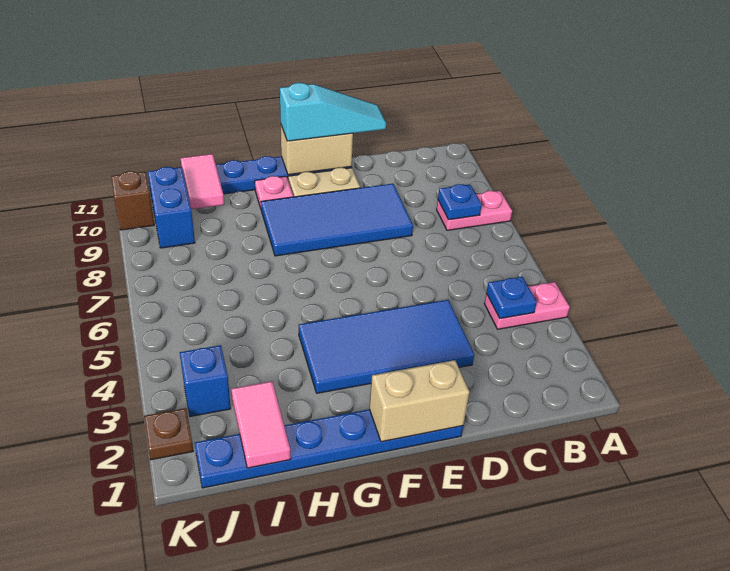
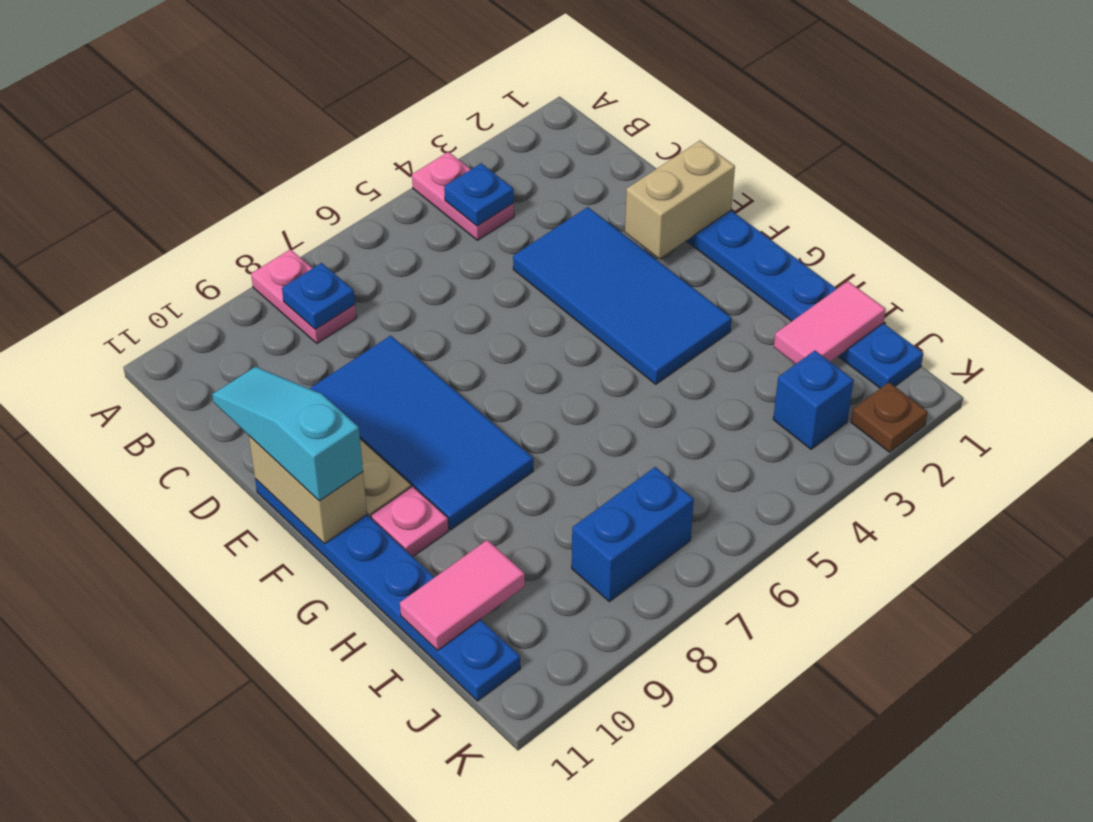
tan brick E1:F1 level 2 -> tan brick E1:E2 level 2
blue brick J9:J10 level 1 -> blue brick J7:J8 level 1
brown brick K10 level 1 -> none

